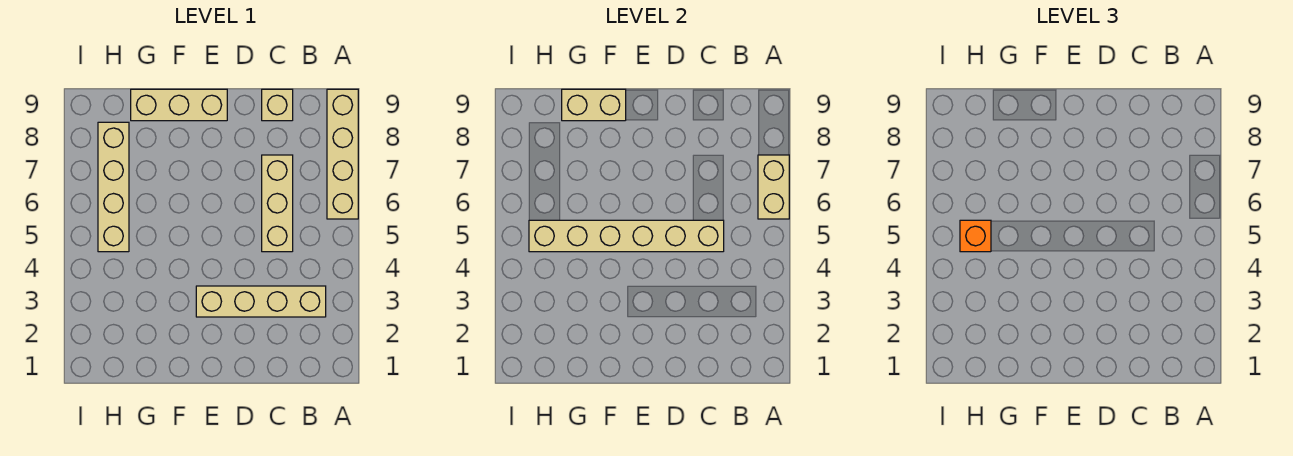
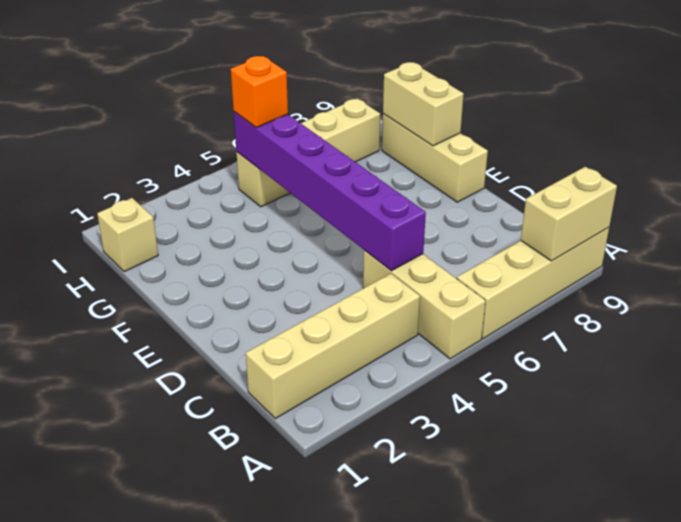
tan brick A6:A7 level 2 -> tan brick A8:A9 level 2
tan brick B3:E3 level 1 -> tan brick B1:B4 level 1
tan brick C5:C7 level 1 -> tan brick A5:C5 level 1
tan brick C5:H5 level 2 -> purple brick C5:H5 level 2
tan brick C9 level 1 -> tan brick H1 level 1

